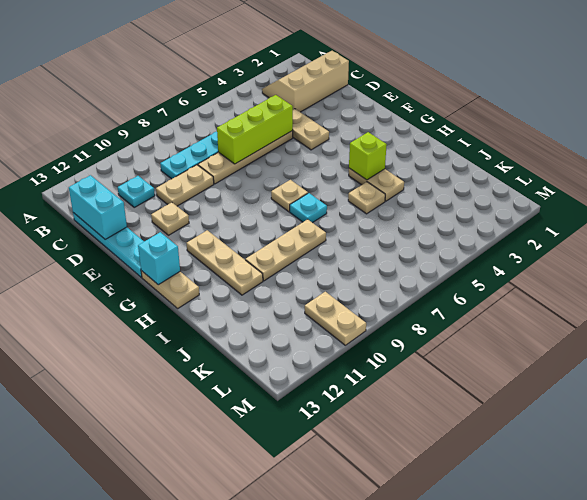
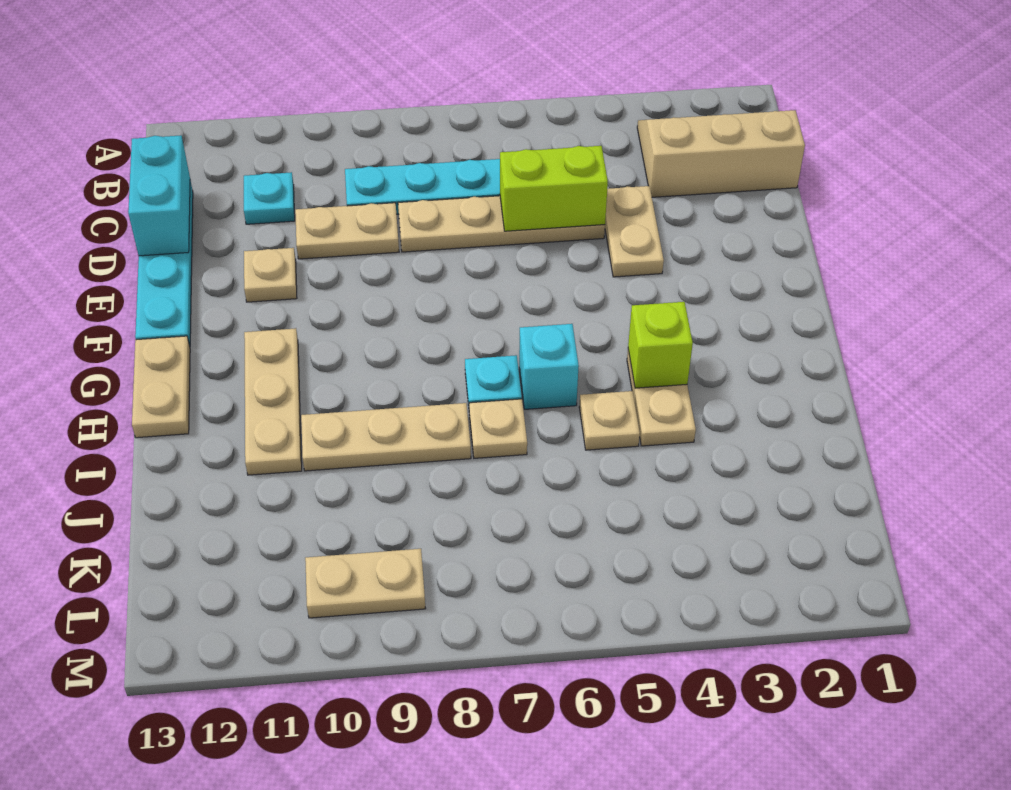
lime brick D5:D7 level 2 -> lime brick D5:D6 level 2
tan plate G7 level 1 -> tan plate I7 level 1
cyan brick G13 level 2 -> cyan brick H6 level 1
tan plate L10:M10 level 1 -> tan plate L9:L10 level 1

